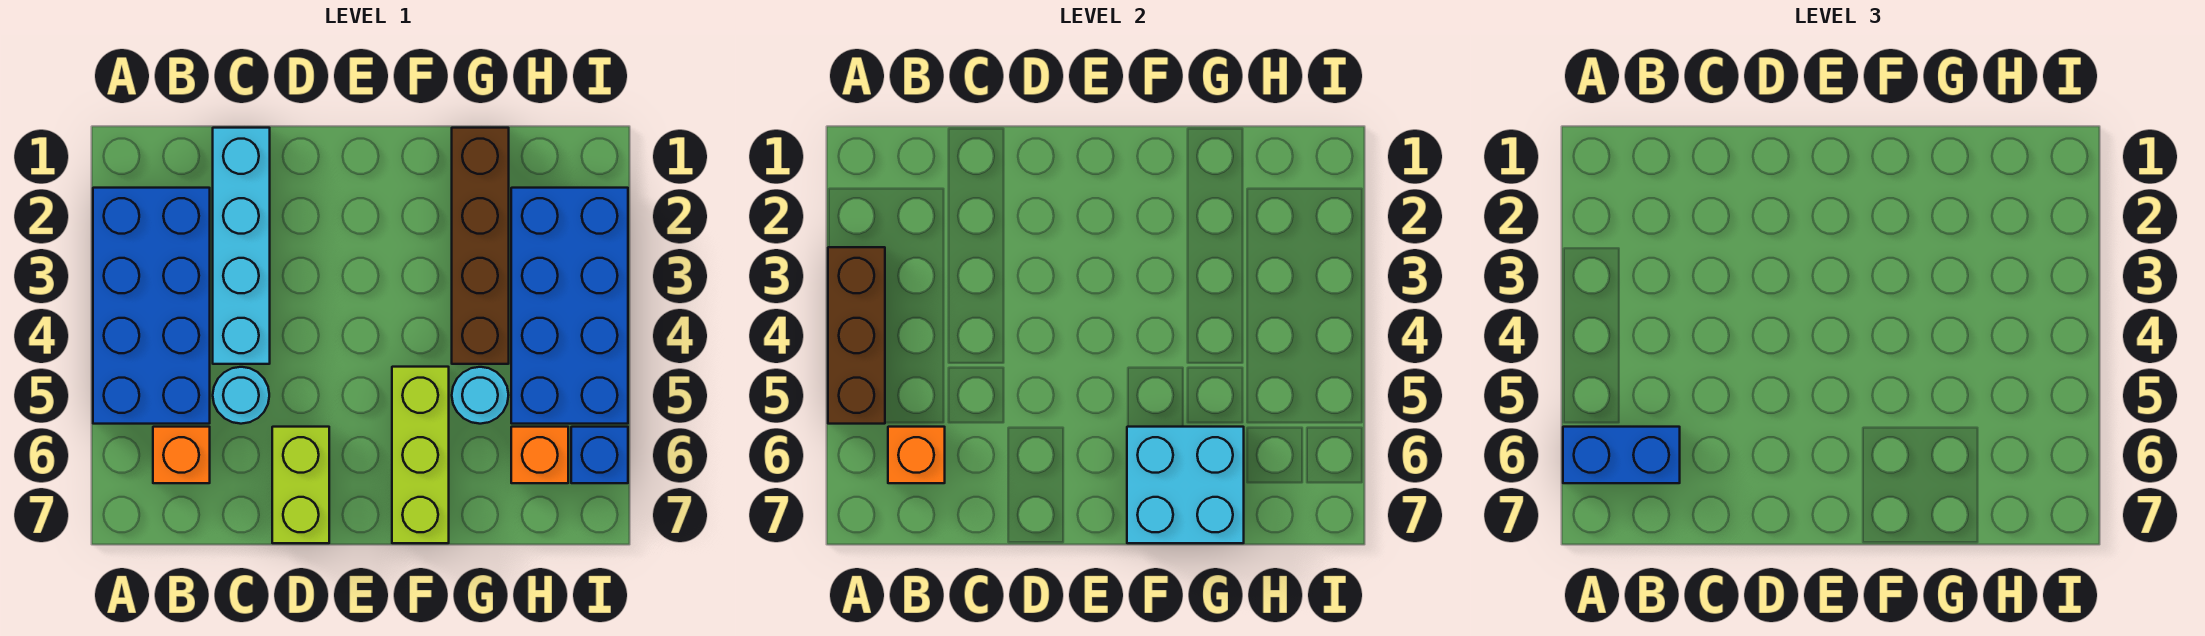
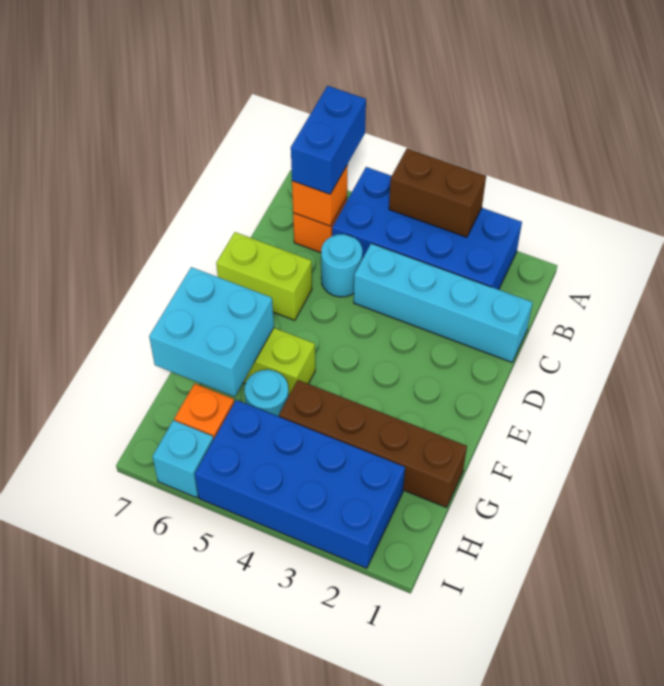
brown brick A3:A5 level 2 -> brown brick A3:A4 level 2
blue brick I6 level 1 -> cyan brick I6 level 1

